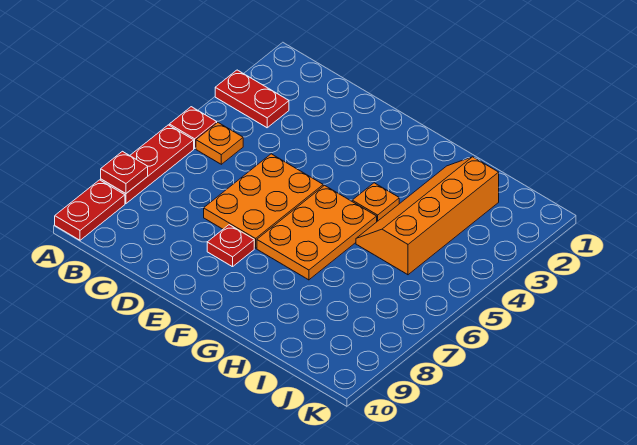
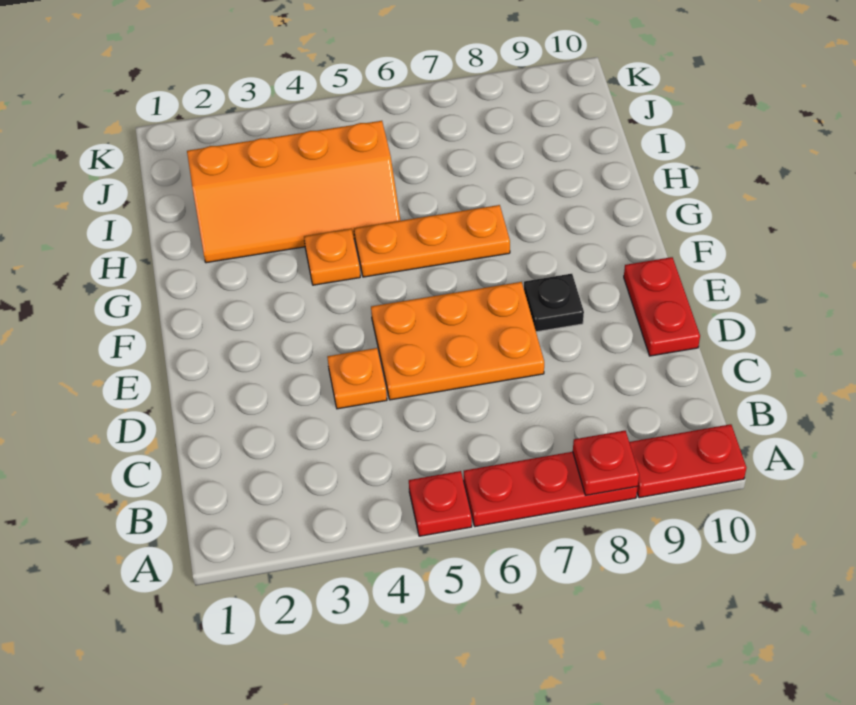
red plate A3:B3 level 1 -> red plate D10:E10 level 1
orange plate B5 level 1 -> orange plate D4 level 1
red plate E8 level 1 -> black plate E8 level 1
orange plate F5:G7 level 1 -> orange plate G5:G7 level 1

